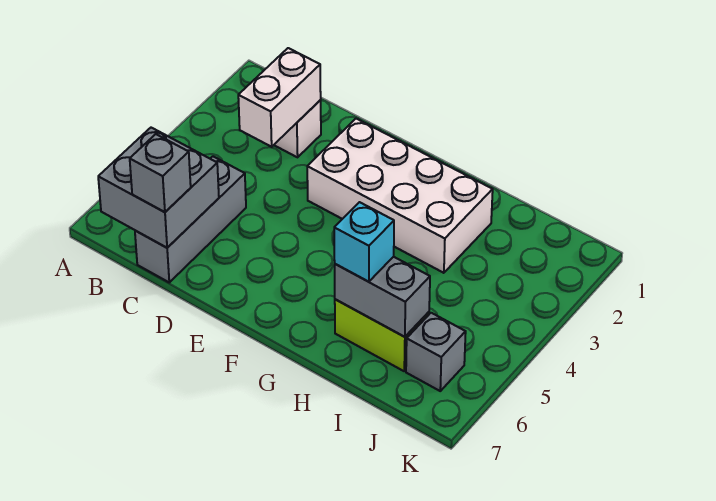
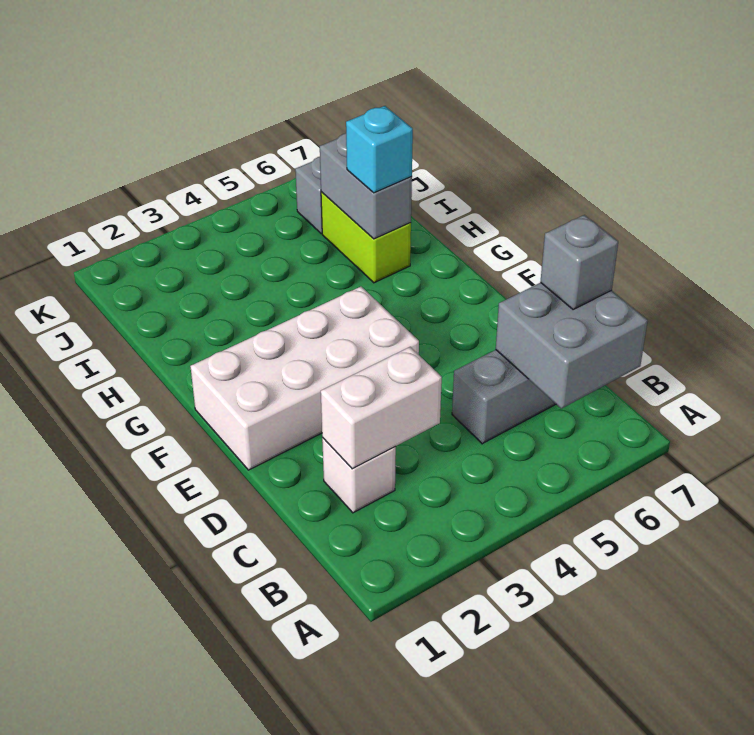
white brick E2:H3 level 1 -> white brick E1:F4 level 1

